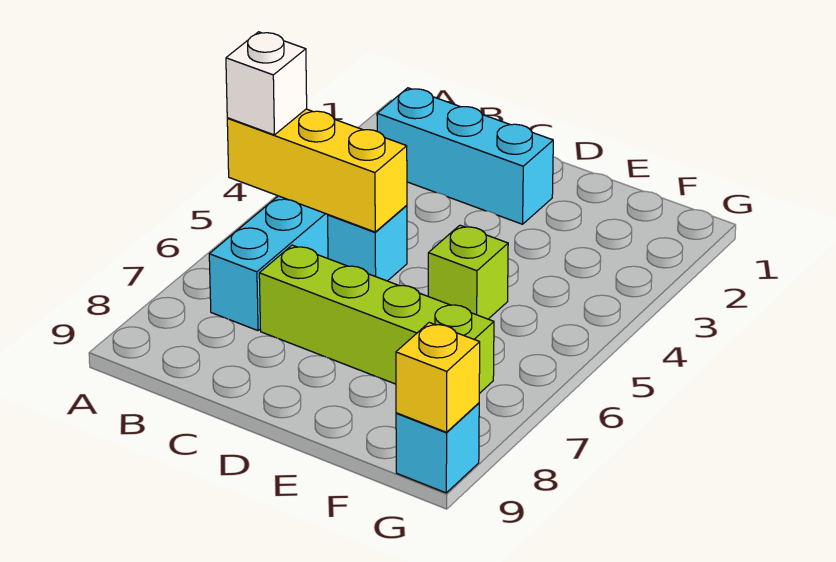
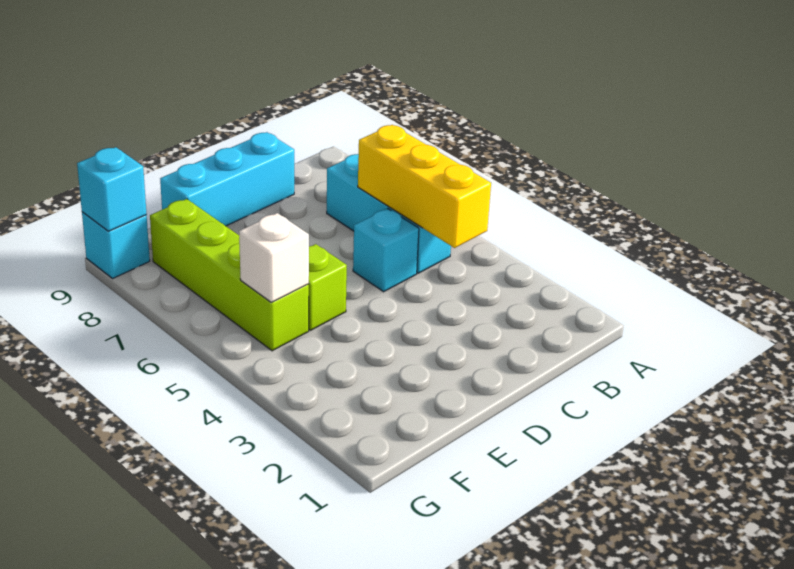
yellow brick A5:C5 level 2 -> yellow brick B4:B6 level 2
white brick A5 level 3 -> white brick F5 level 2
cyan brick B2:D2 level 1 -> cyan brick C9:E9 level 1
lime brick C7:F7 level 1 -> lime brick F5:F8 level 1
yellow brick G9 level 2 -> cyan brick G9 level 2

